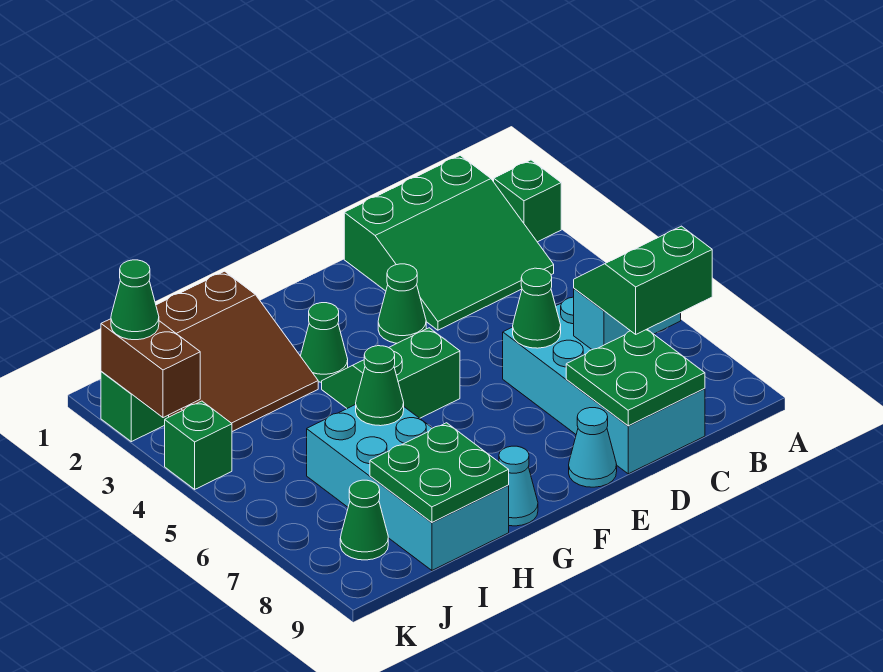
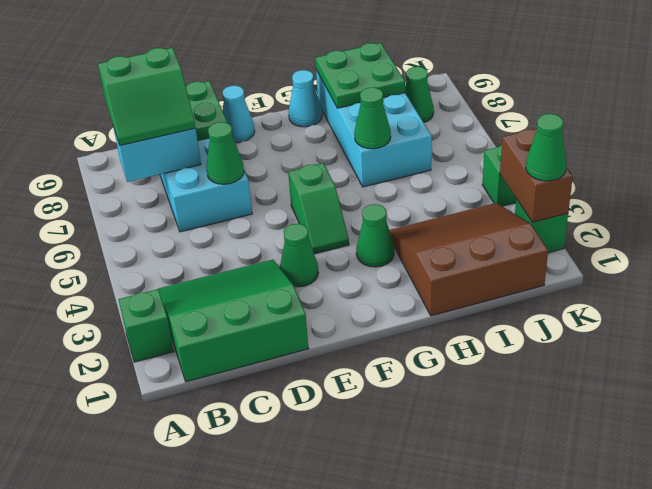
green slope F4:G5 level 1 top 5 -> green slope F4:F5 level 1 top 5

